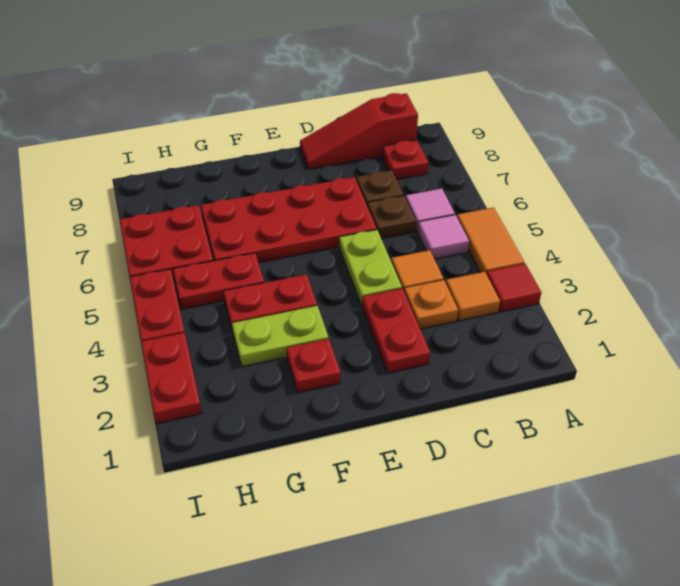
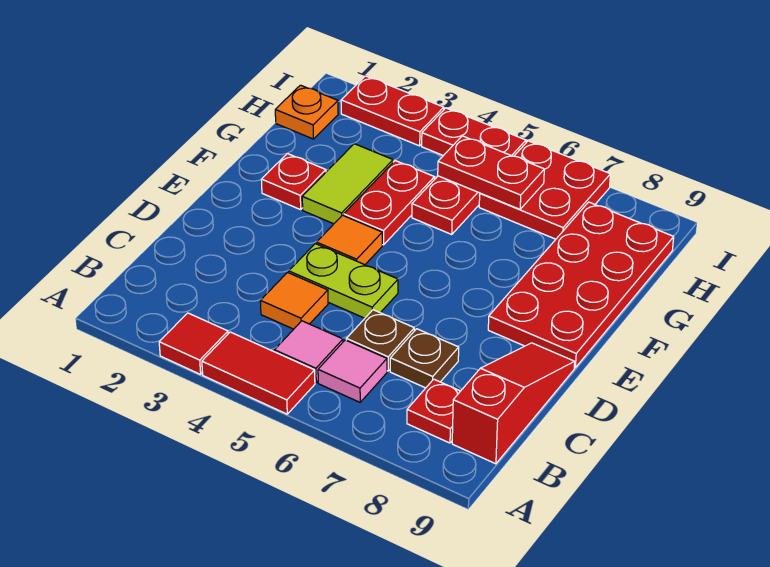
orange tile A4:A5 level 1 -> red tile A4:A5 level 1
orange tile B3 level 1 -> orange tile E4 level 1
orange plate C3 level 1 -> orange plate H1 level 1
red plate D2:D3 level 1 -> red plate H5:H6 level 2
red plate D6:G7 level 1 -> red plate E8:H9 level 1
lime plate F3:G3 level 1 -> lime tile F3:G3 level 1

